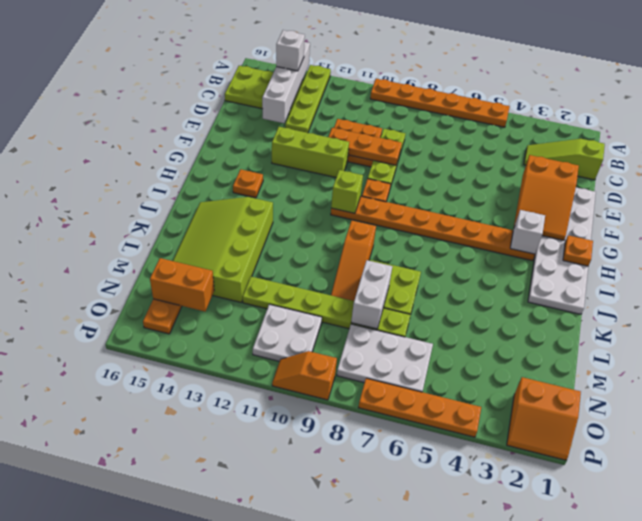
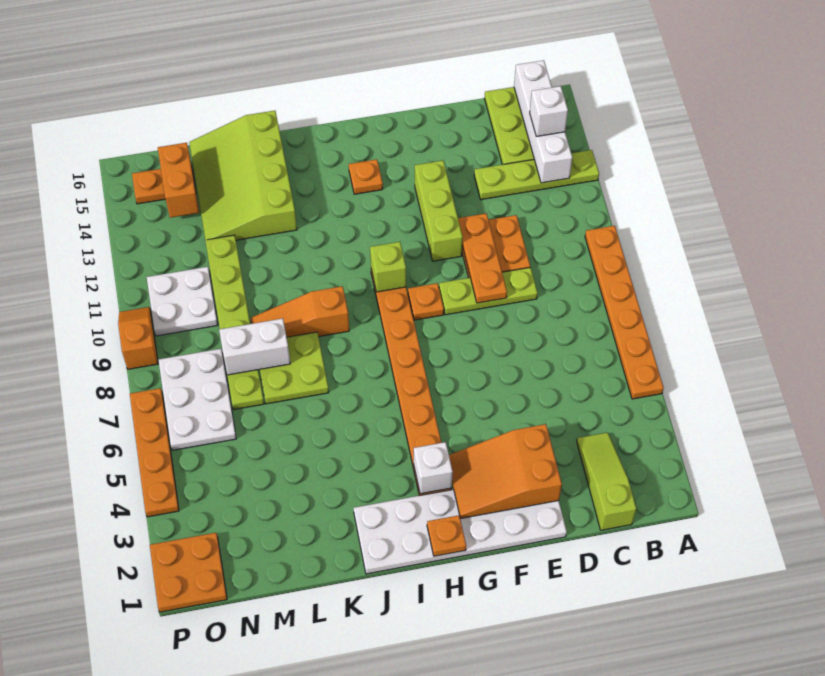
white brick A14:D14 level 2 -> white brick B13:B16 level 2
lime slope J13:M15 level 1 top 13 -> lime slope K13:M16 level 1 top K
orange slope O1:P2 level 1 top O -> orange plate O1:P2 level 1

